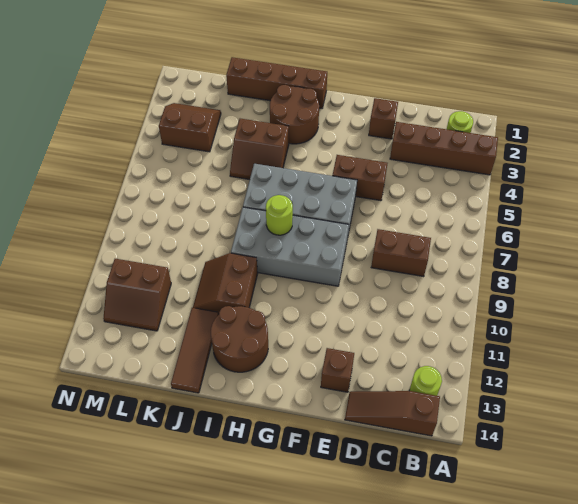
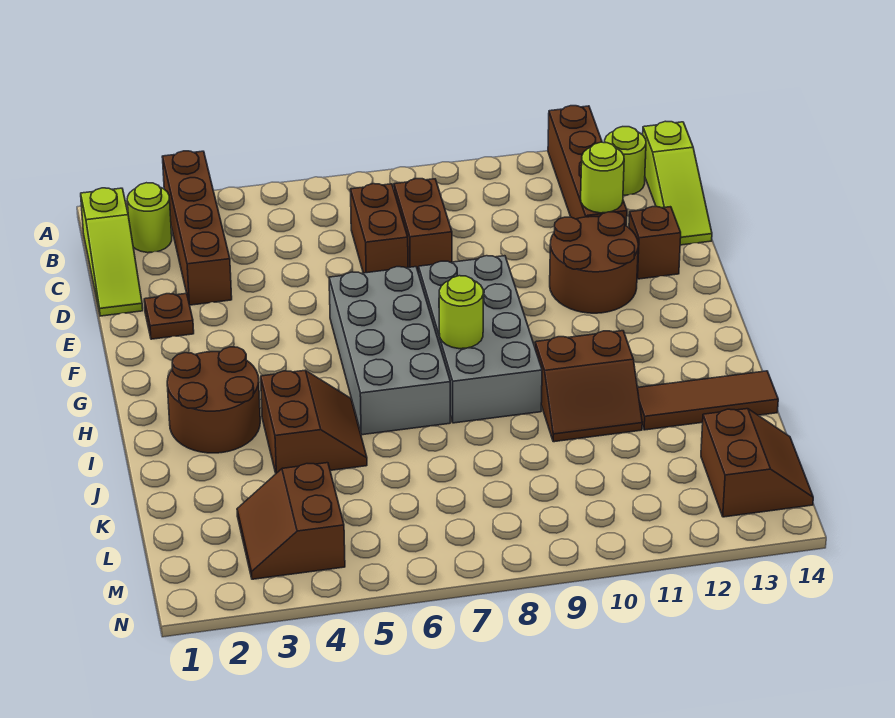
none -> lime slope B1:D1 level 1 top B
brown slope B14:D14 level 1 top B -> lime slope B14:D14 level 1 top B
none -> lime round brick D12 level 2
brown brick E2 level 1 -> brown plate E2 level 1
brown brick E5:F5 level 1 -> brown brick C7:D7 level 1
brown brick H1:K1 level 1 -> brown brick A12:D12 level 1
brown round brick H12:I13 level 1 -> brown round brick E11:F12 level 1
brown slope L11:M12 level 1 top 11 -> brown slope L13:M14 level 1 top 13

